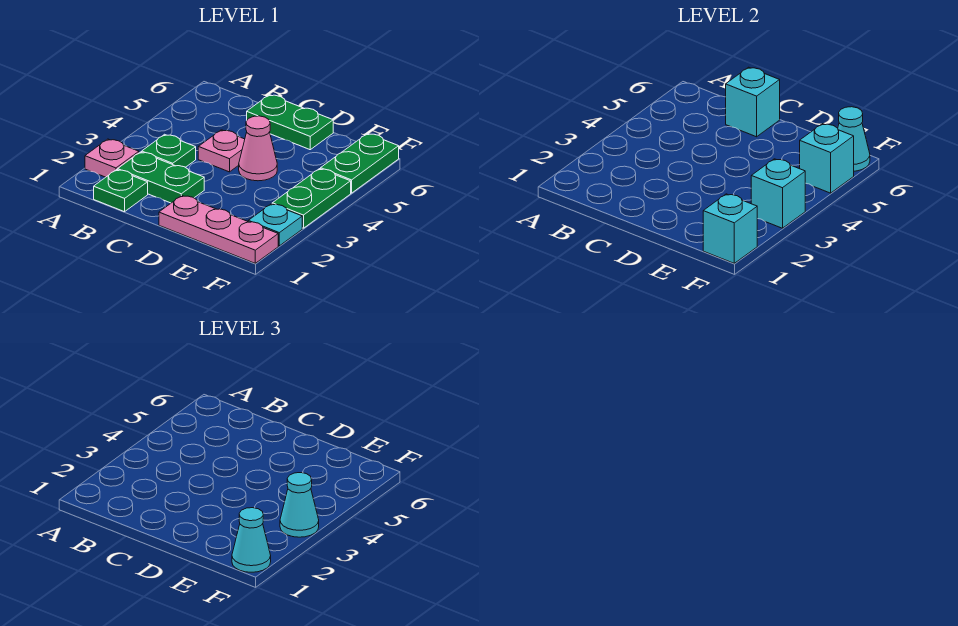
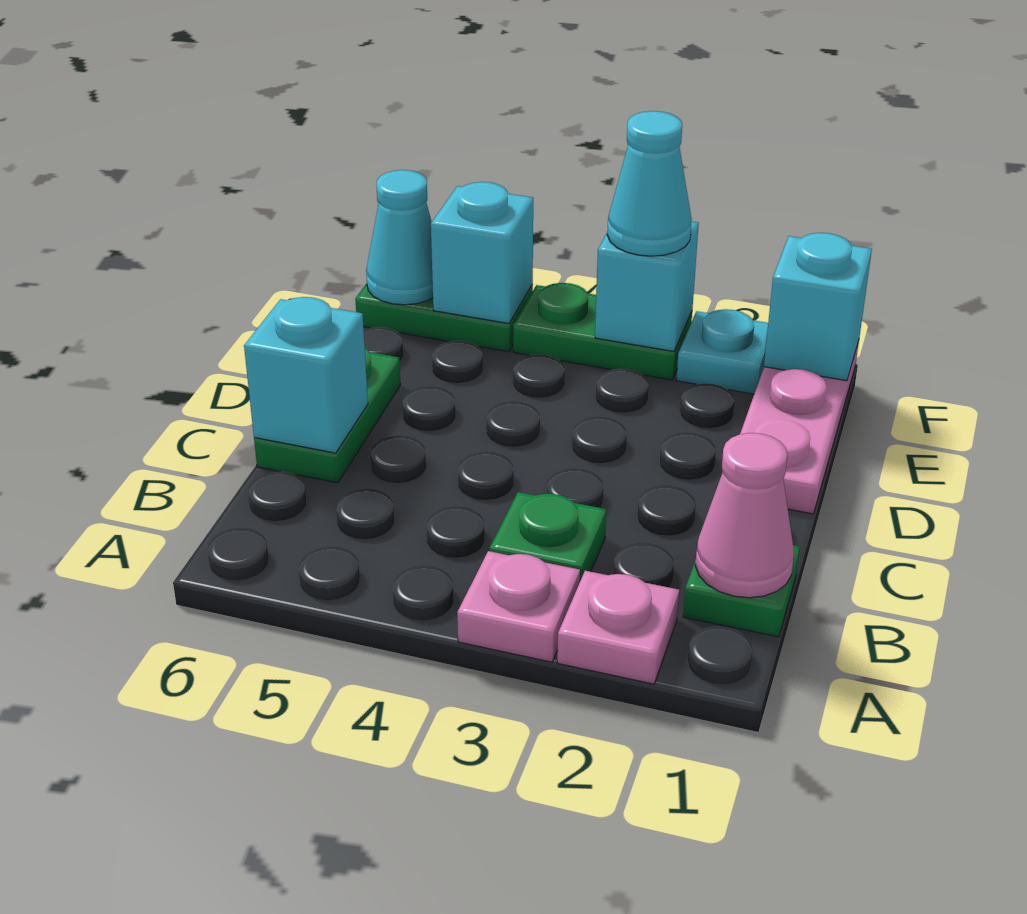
green plate B2:C2 level 1 -> none
pink plate C4 level 1 -> pink plate A3 level 1
pink cone D4 level 1 -> pink cone B1 level 2
cyan cone F1 level 3 -> none

